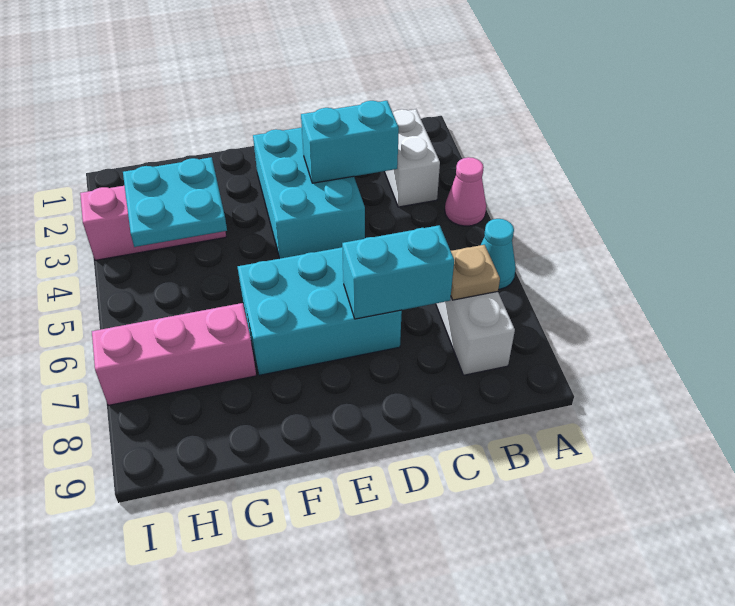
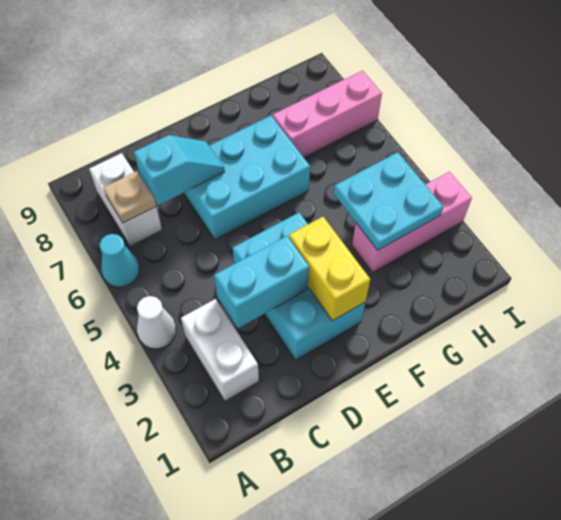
pink cone A4 level 1 -> white cone A4 level 1
cyan brick C7:D7 level 2 -> cyan slope C7:D7 level 2 top C
none -> yellow brick E2:E3 level 2

